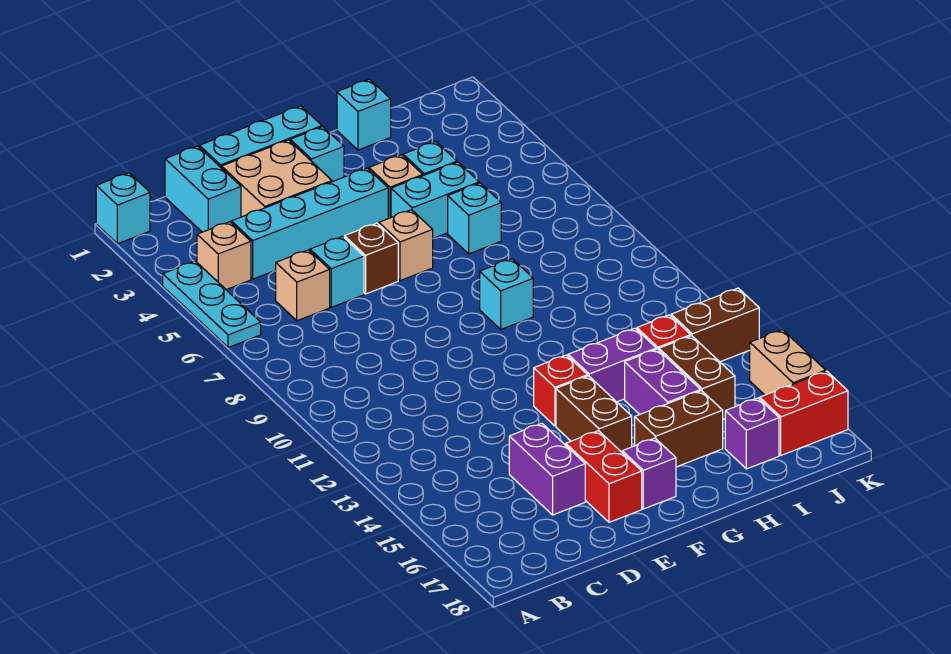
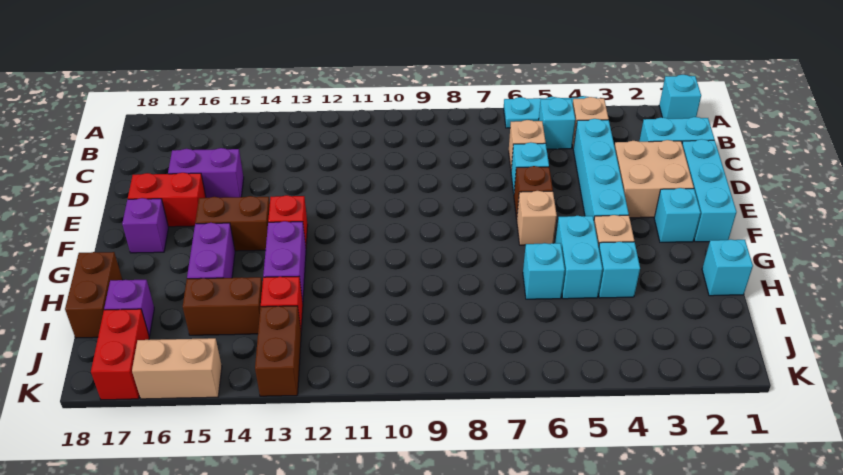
cyan brick G9 level 1 -> cyan brick B5 level 1
brown brick G16:H16 level 1 -> brown brick H18:I18 level 1
purple brick H14:H15 level 1 -> purple brick G15:H15 level 1

